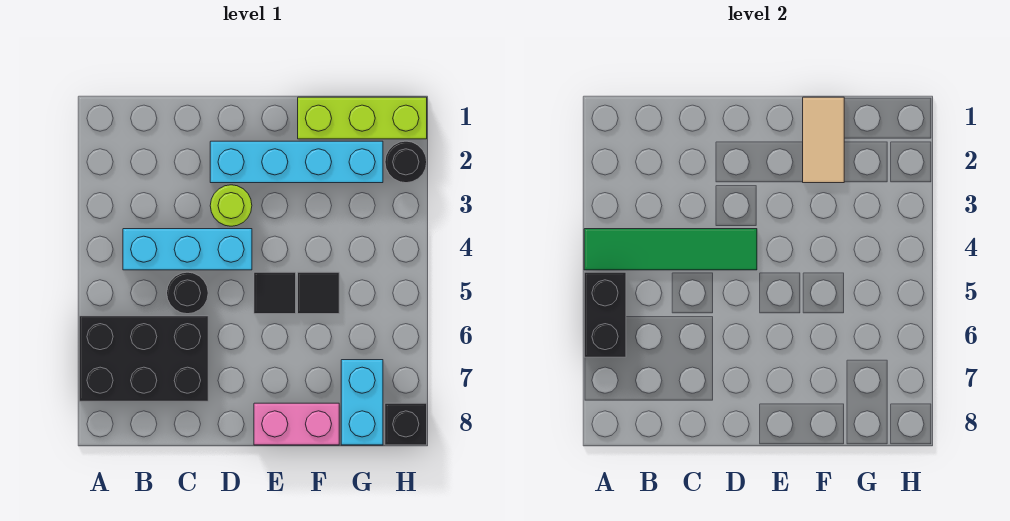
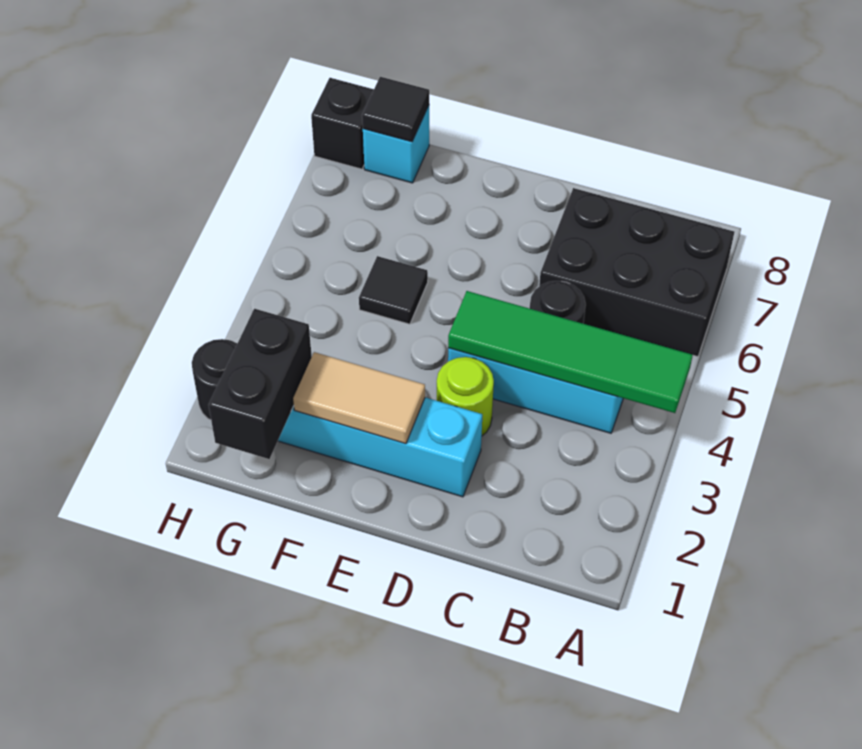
black brick A5:A6 level 2 -> black brick G1:G2 level 2
black tile E5 level 1 -> black tile G8 level 2
pink brick E8:F8 level 1 -> none
lime brick F1:H1 level 1 -> none
tan tile F1:F2 level 2 -> tan tile E2:F2 level 2
cyan brick G7:G8 level 1 -> cyan brick G8 level 1

